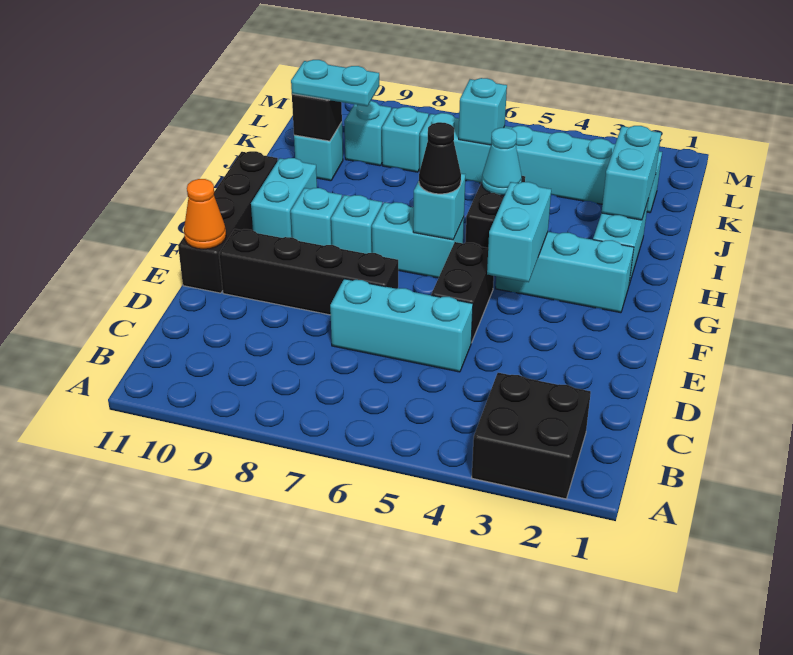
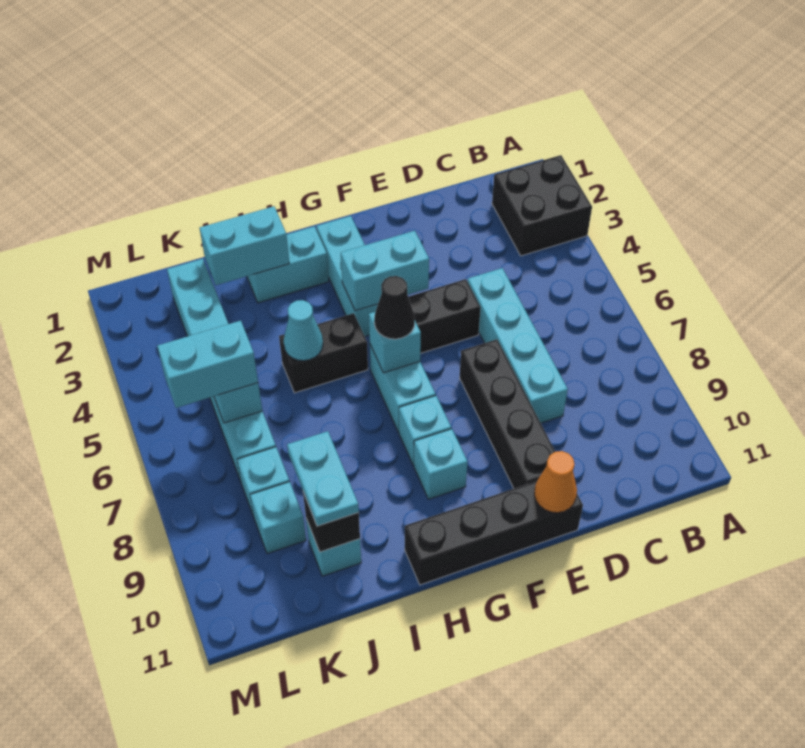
cyan brick D5:D7 level 1 -> cyan brick D5:D8 level 1
cyan brick G10:H10 level 1 -> cyan brick K6:L6 level 3

